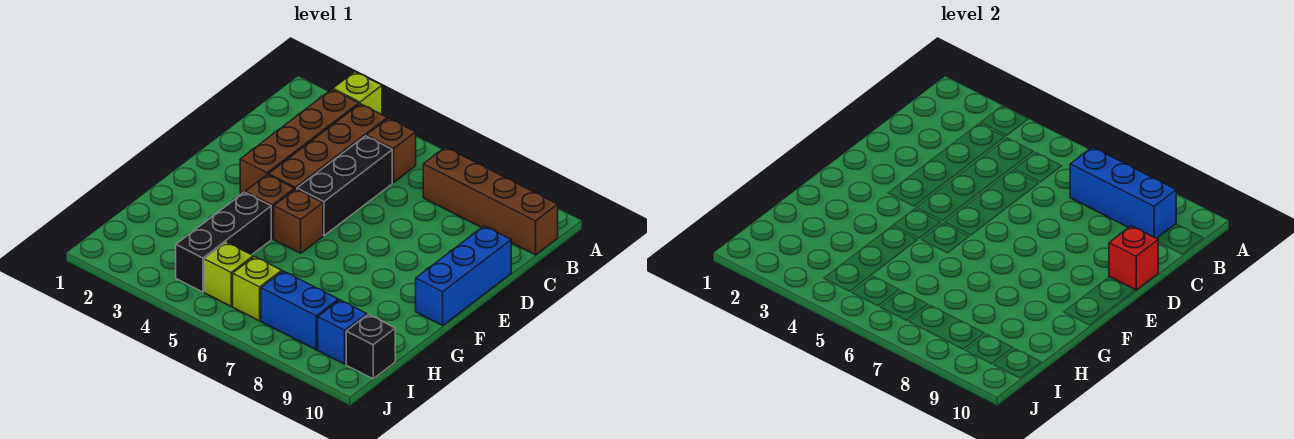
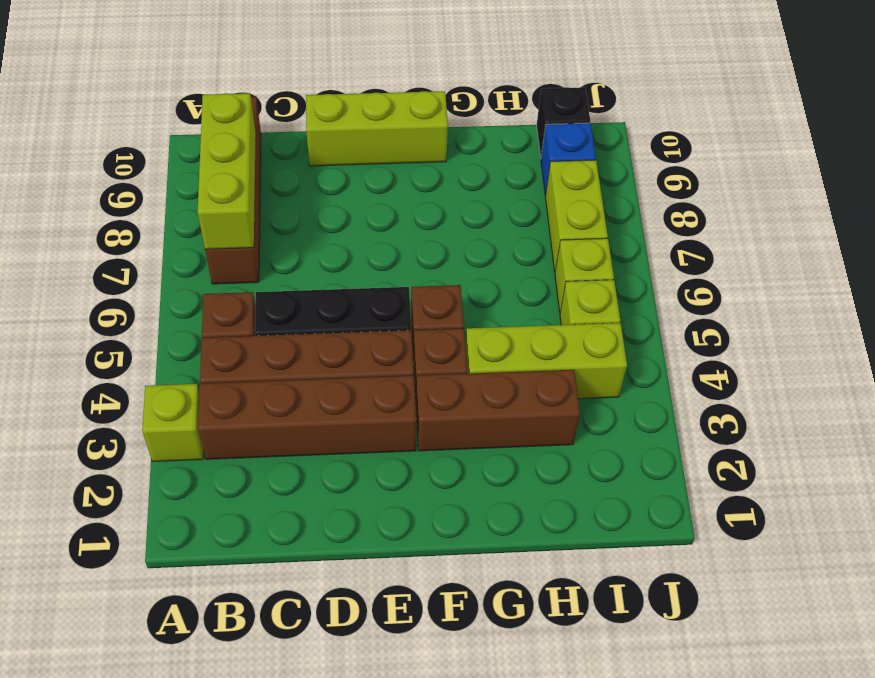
blue brick B7:B9 level 2 -> lime brick B7:B9 level 2
blue brick D10:F10 level 1 -> lime brick D10:F10 level 1
red brick D10 level 2 -> none
none -> brown brick F3:H3 level 1
black brick G4:I4 level 1 -> lime brick G4:I4 level 1
blue brick I7:I8 level 1 -> lime brick I7:I8 level 1

